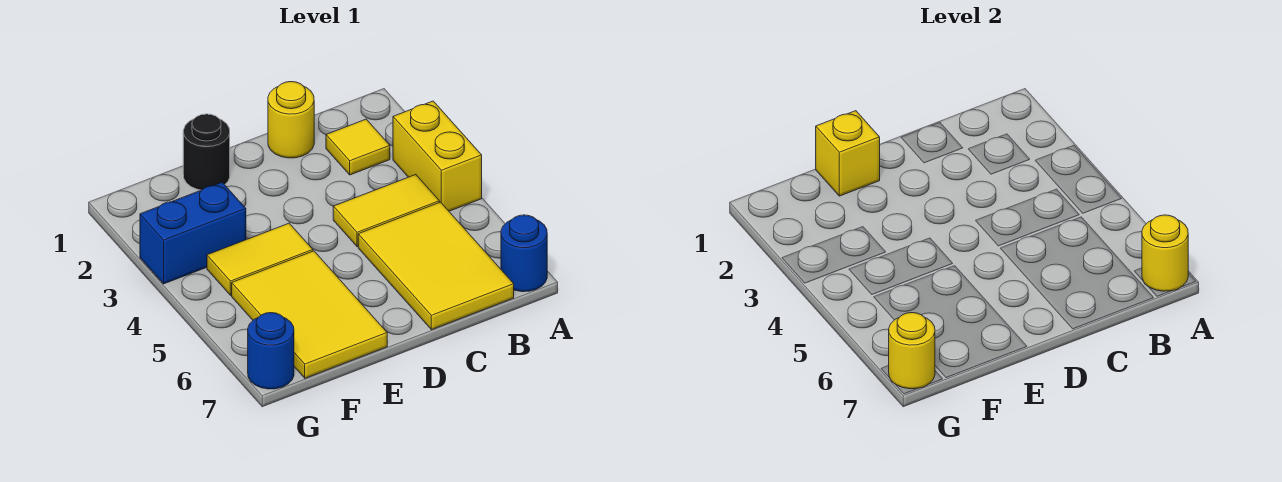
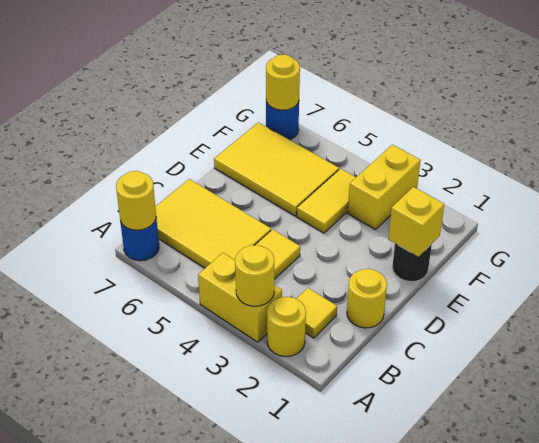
none -> yellow round brick A2 level 1
none -> yellow round brick A3 level 2
blue brick F3:G3 level 1 -> yellow brick F3:G3 level 1

